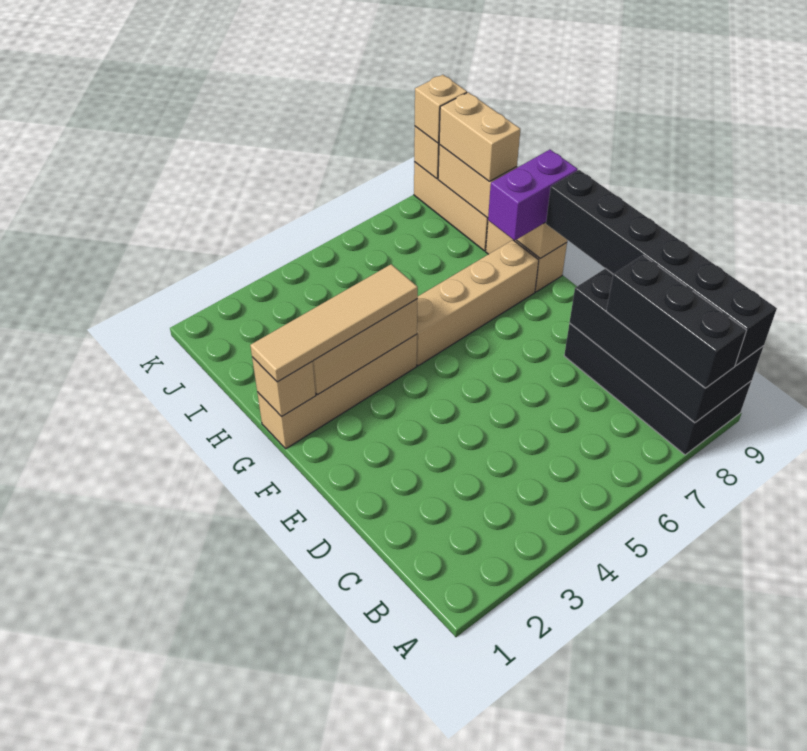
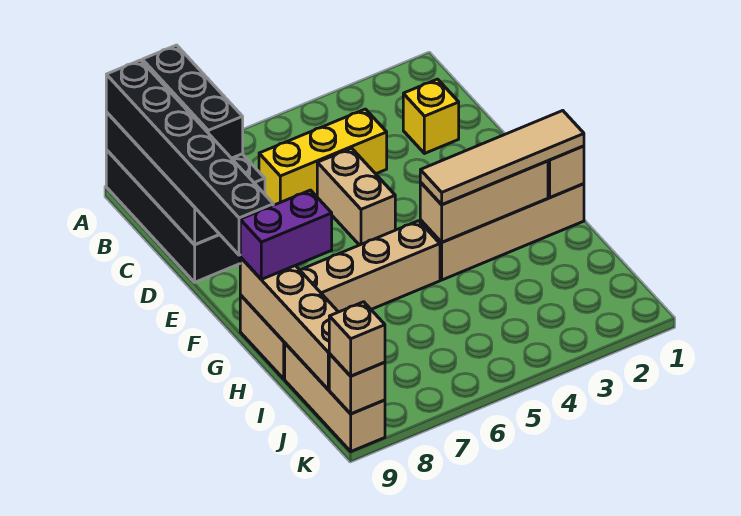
none -> yellow brick C2 level 1
none -> yellow brick C4:C6 level 1
tan brick I9:J9 level 3 -> tan brick D5:E5 level 1

